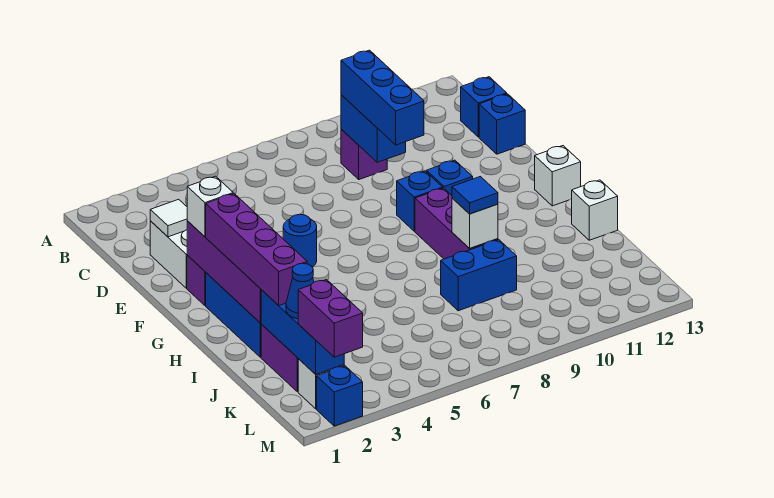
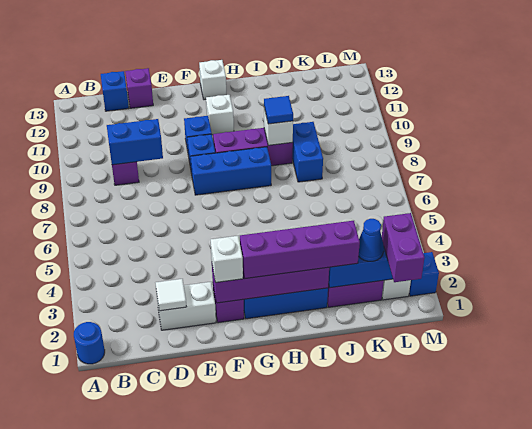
blue brick C9:E9 level 3 -> blue brick F8:H8 level 1
blue brick D13 level 1 -> purple brick D13 level 1
blue round brick F5 level 1 -> blue round brick A1 level 1
white brick I13 level 1 -> white brick G11 level 1
purple brick L2:M2 level 3 -> purple brick L1:L2 level 3

